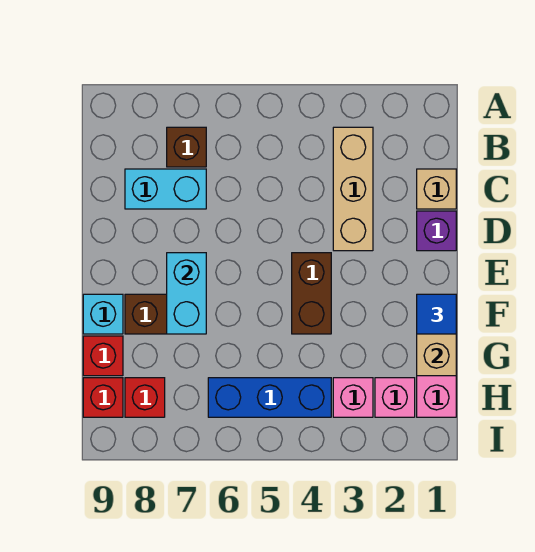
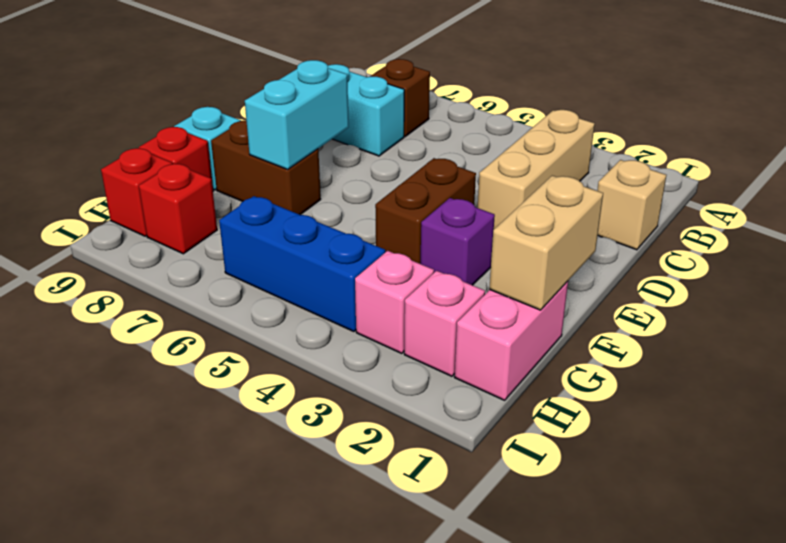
purple brick D1 level 1 -> purple brick F3 level 1
blue tile F1 level 3 -> none

